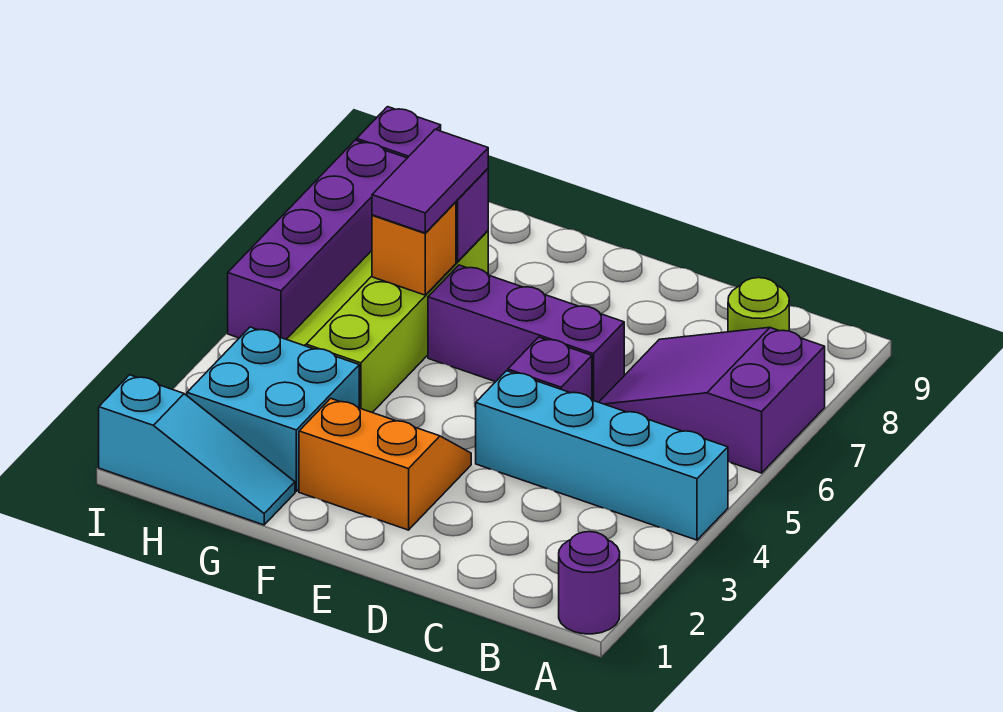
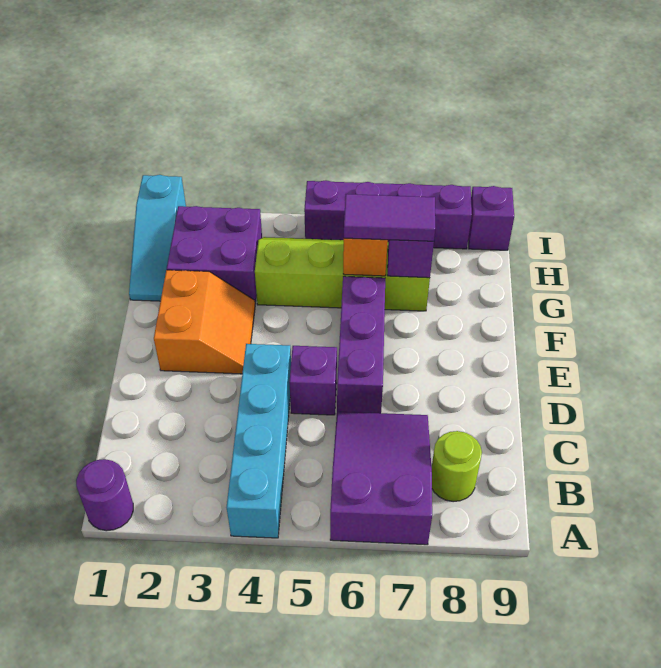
cyan brick G2:H3 level 1 -> purple brick G2:H3 level 1

